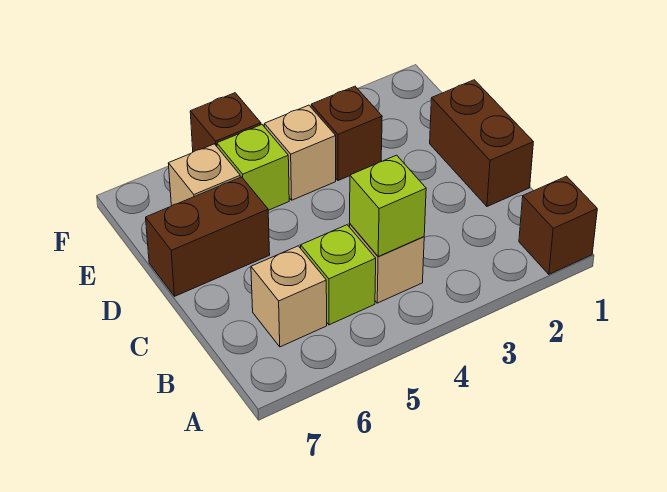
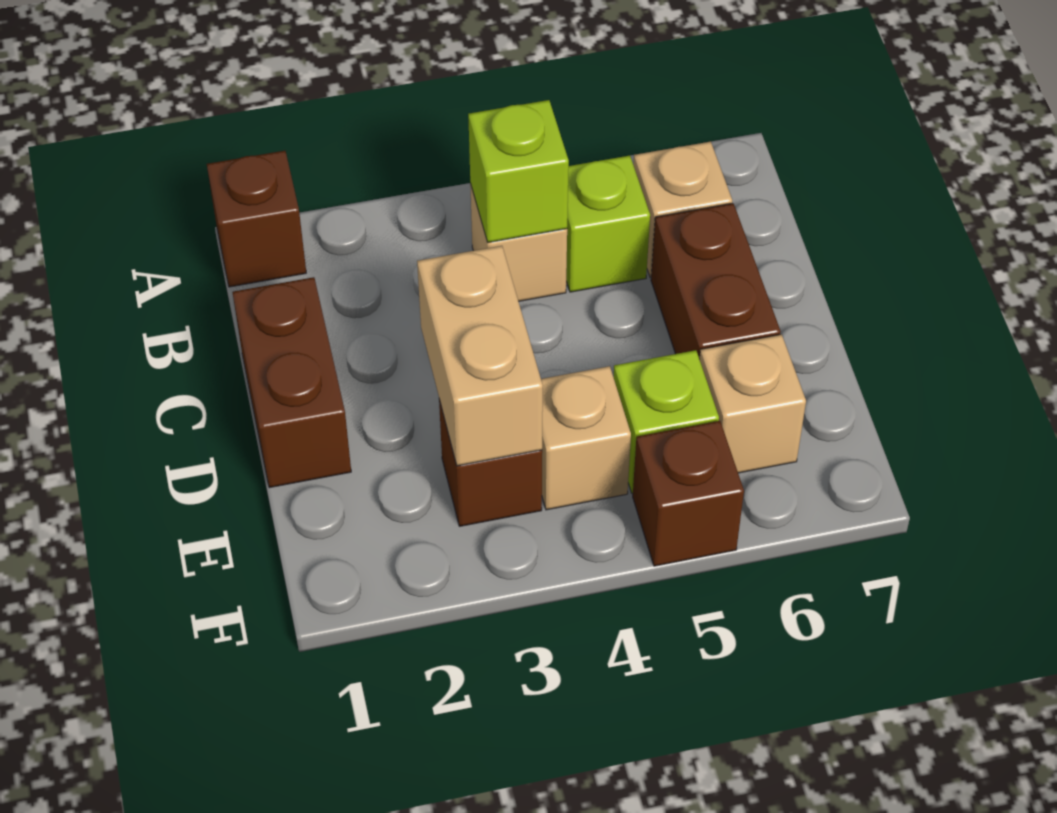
none -> tan brick D3:E3 level 2
brown brick D6:D7 level 1 -> brown brick C6:D6 level 1

